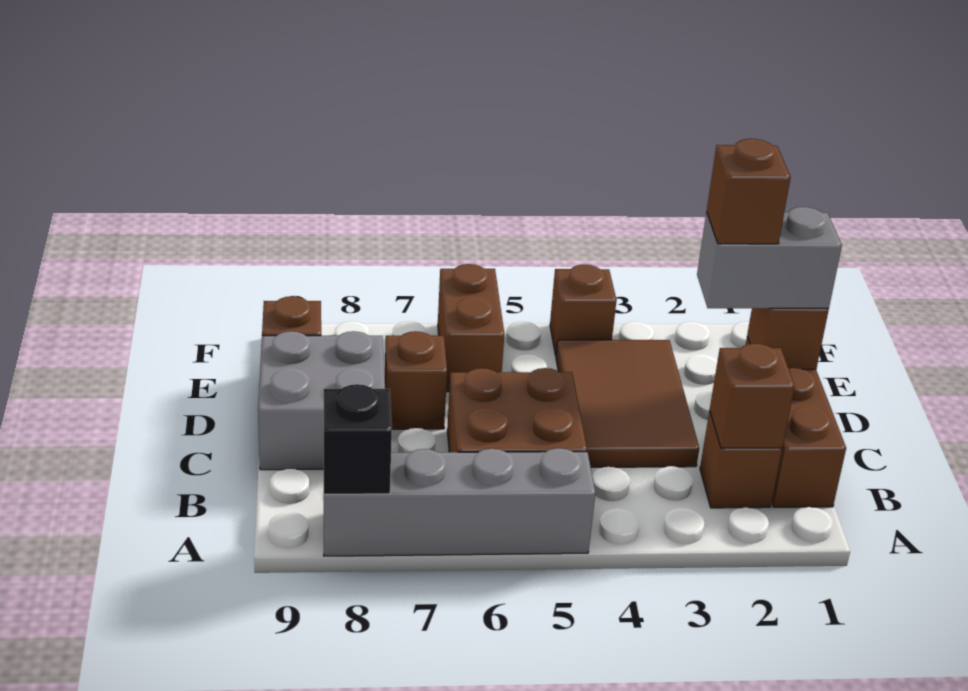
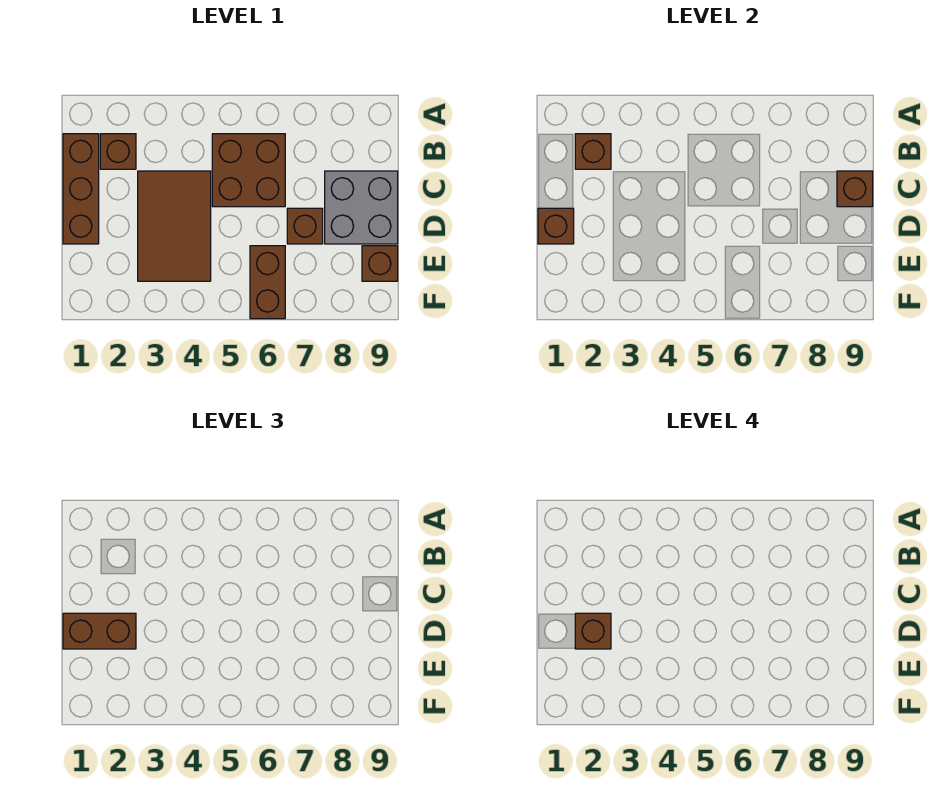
grey brick A5:A8 level 1 -> none
black brick A8 level 2 -> none
grey brick D1:D2 level 3 -> brown brick D1:D2 level 3
brown brick F4 level 1 -> brown brick C9 level 2

